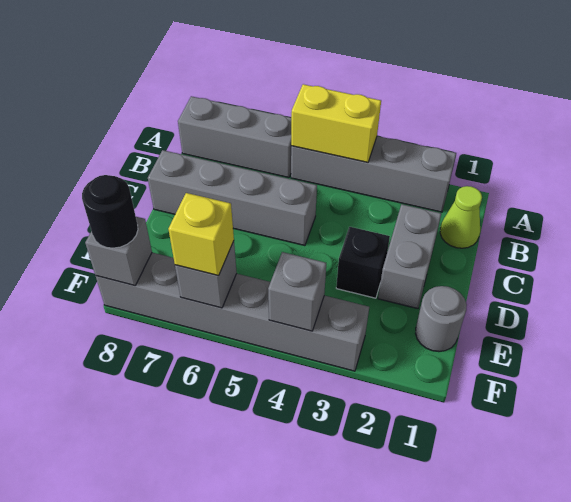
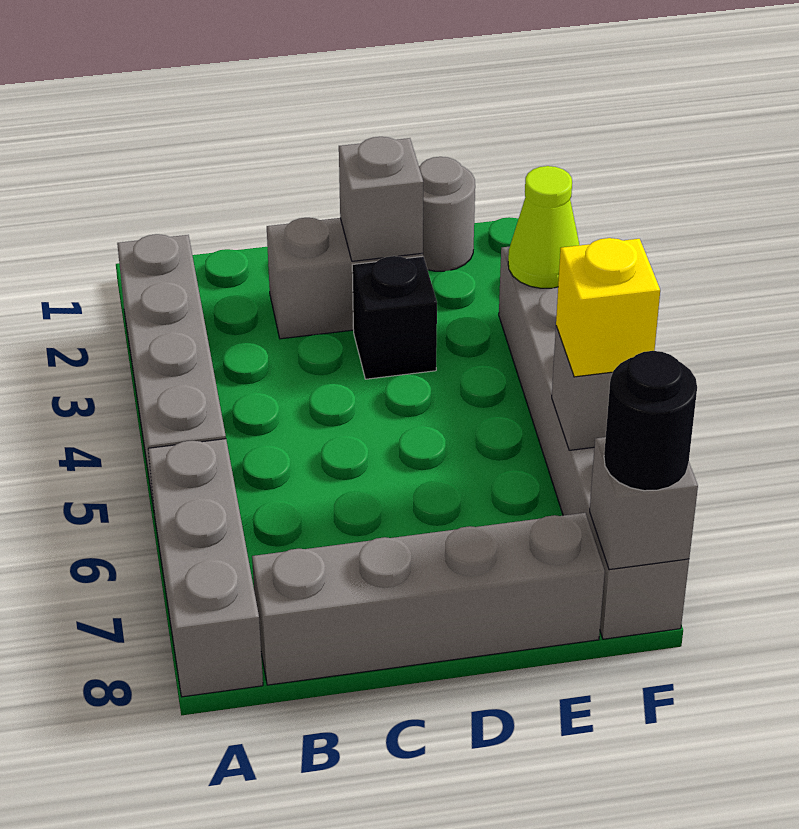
yellow brick A4:A5 level 2 -> none
lime cone B1 level 1 -> lime cone F3 level 2
grey brick C5:C8 level 1 -> grey brick B8:E8 level 1
grey brick F4 level 2 -> grey brick D2 level 2

